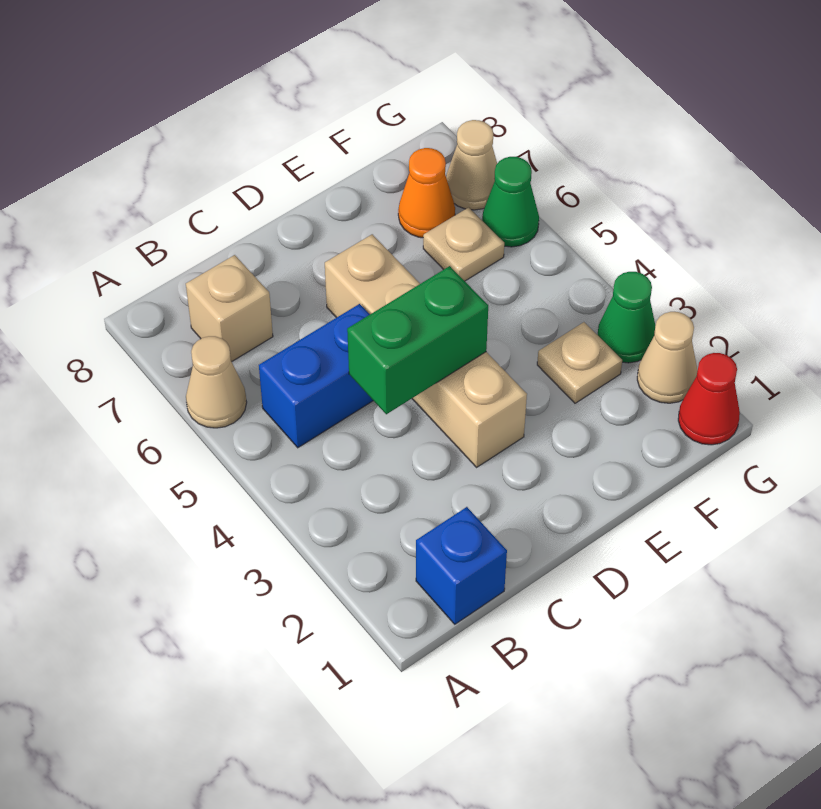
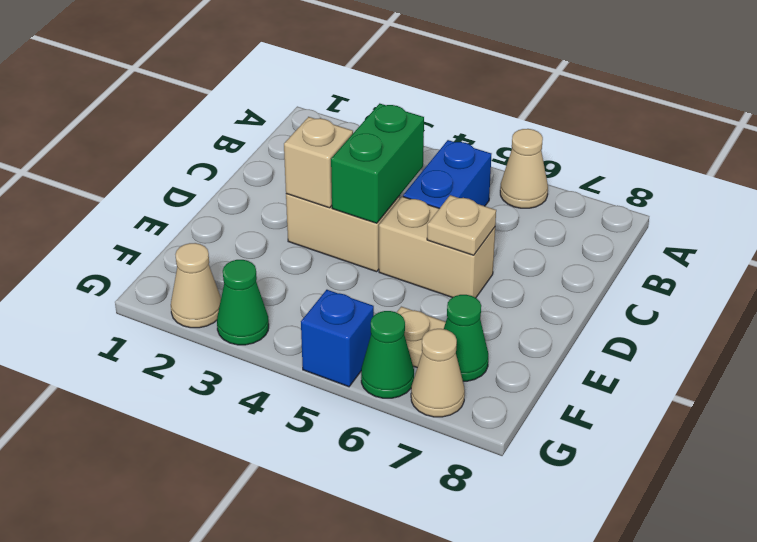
blue brick B1 level 1 -> blue brick G5 level 1
tan brick B7 level 1 -> tan brick D3 level 2
tan plate F3 level 1 -> tan plate D6 level 2
orange cone F7 level 1 -> green cone F7 level 1
red cone G1 level 1 -> none

